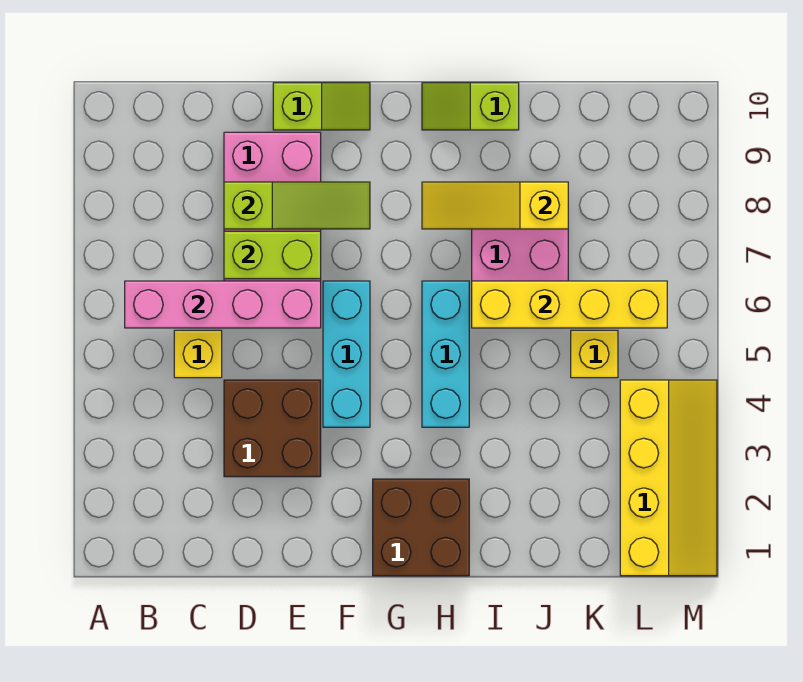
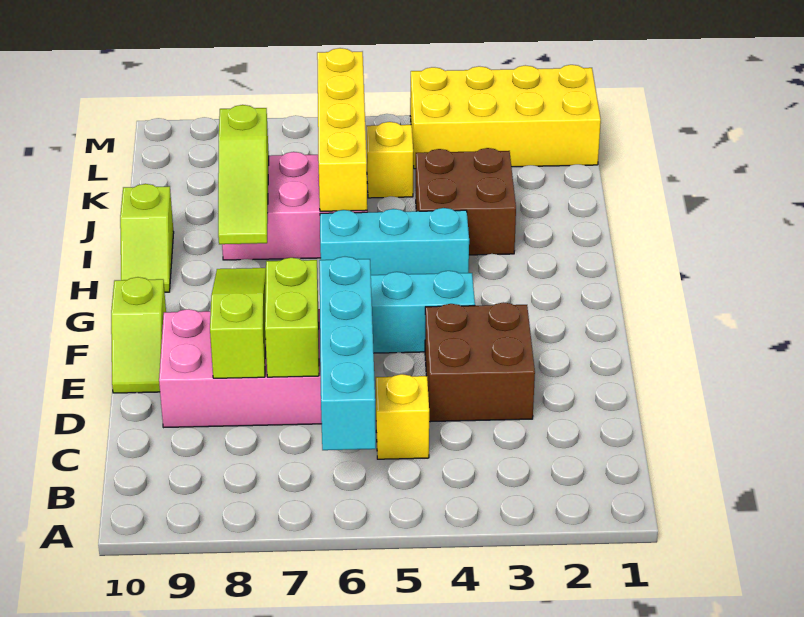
pink brick B6:E6 level 2 -> cyan brick B6:E6 level 2
lime slope E10:F10 level 1 top E -> lime slope E10:F10 level 1 top F
brown brick G1:H2 level 1 -> brown brick I3:J4 level 1
yellow slope H8:J8 level 2 top J -> lime slope H8:J8 level 2 top J
yellow slope L1:M4 level 1 top L -> yellow brick L1:M4 level 1

